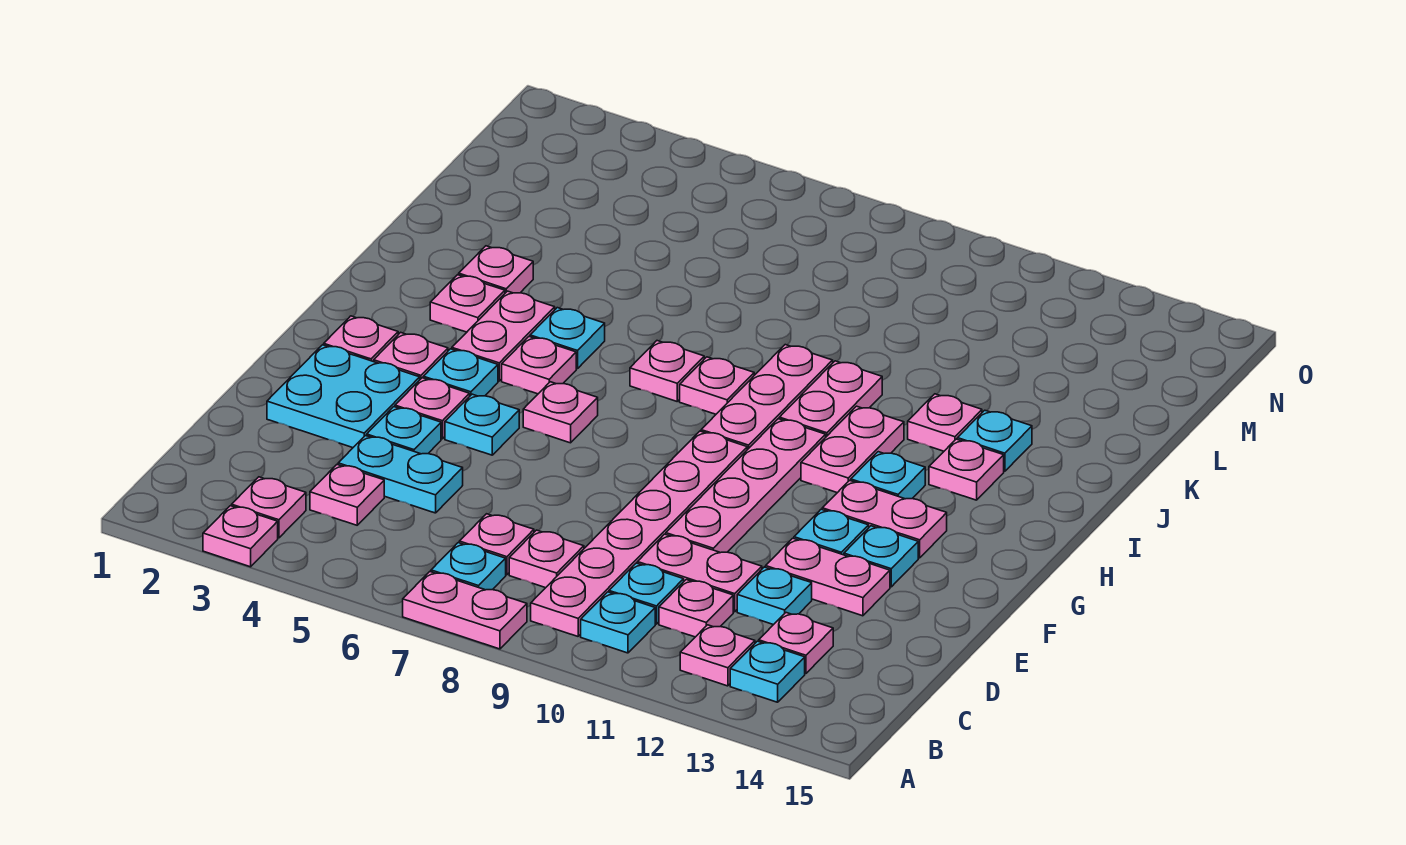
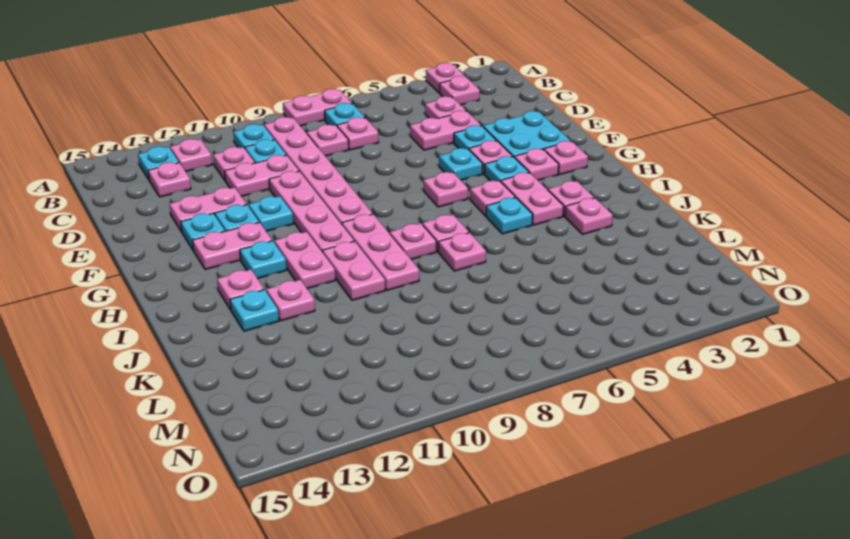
cyan plate D4:D5 level 1 -> pink plate D4:D5 level 1
cyan plate D12 level 1 -> cyan plate F11 level 1
none -> pink plate J7 level 1

